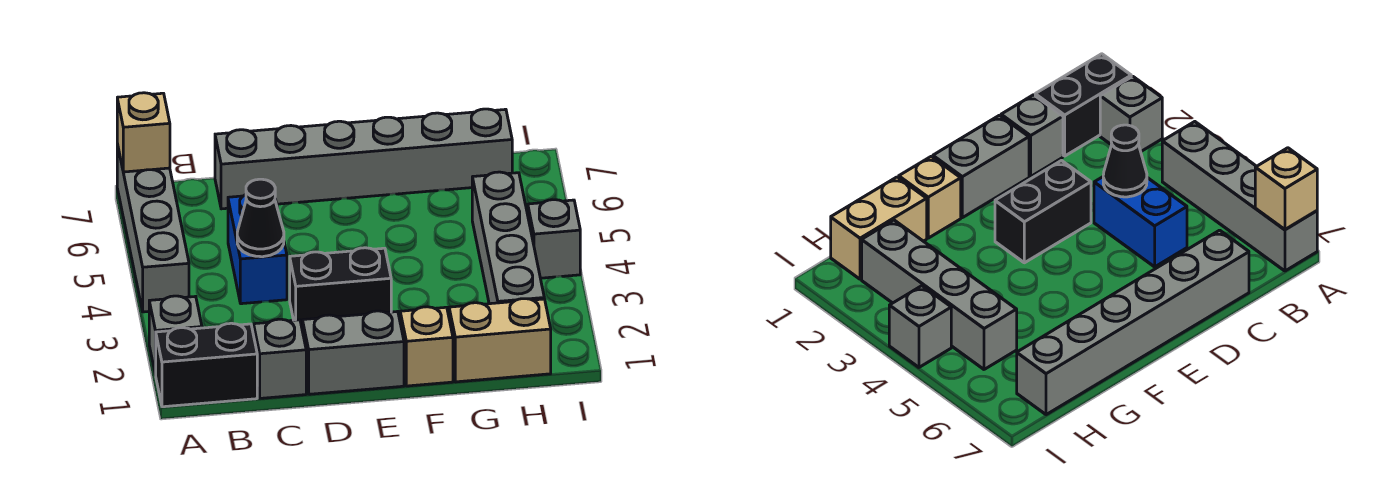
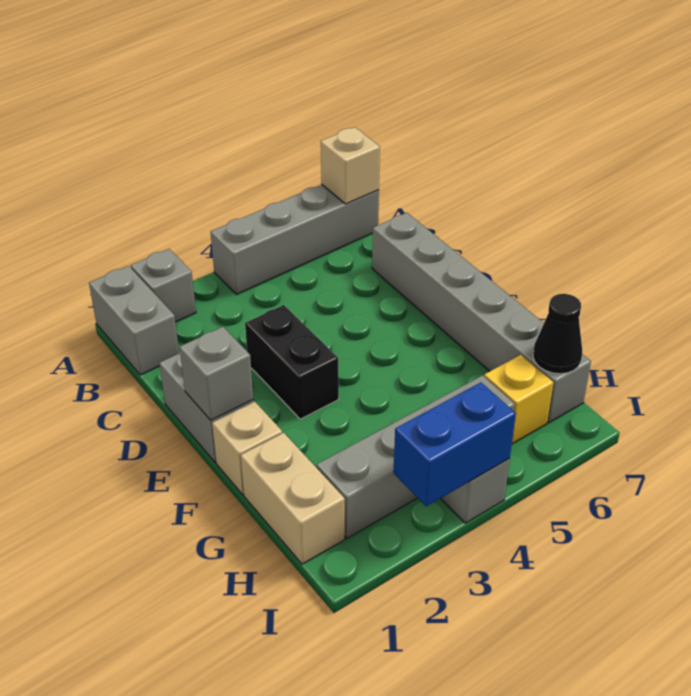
black brick A1:B1 level 1 -> grey brick A1:B1 level 1
grey brick C1 level 1 -> grey brick E1 level 2
blue brick C4:C5 level 1 -> blue brick I3:I4 level 2
black cone C4 level 2 -> black cone H7 level 2
none -> yellow brick H6 level 1

